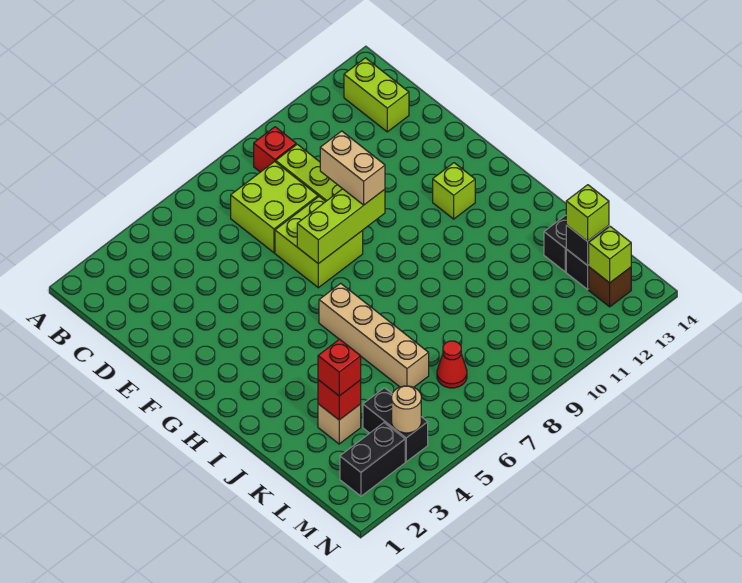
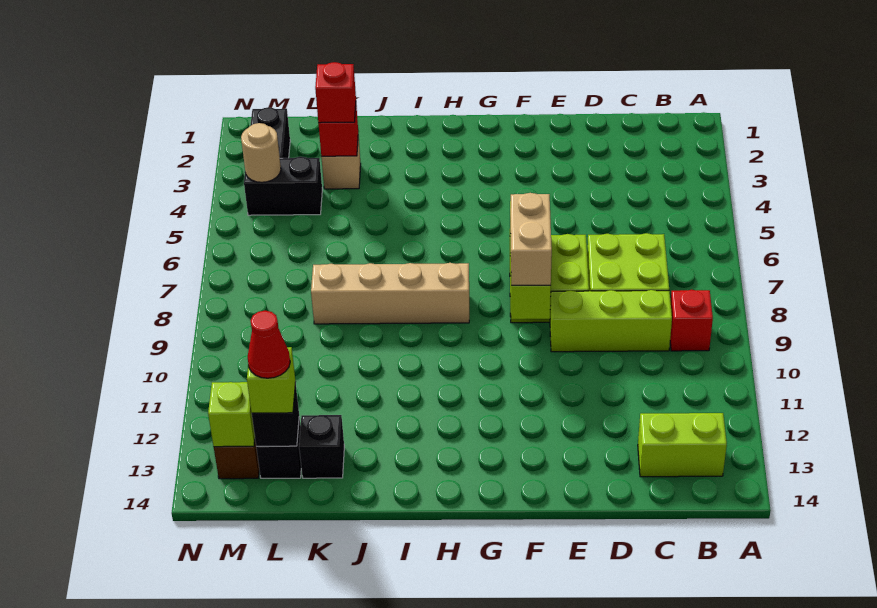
tan brick E9:F9 level 3 -> tan brick F8:F9 level 3
lime brick G12 level 1 -> none
tan brick H6:K6 level 1 -> tan brick H8:K8 level 1
red cone L7 level 1 -> red cone L13 level 4

